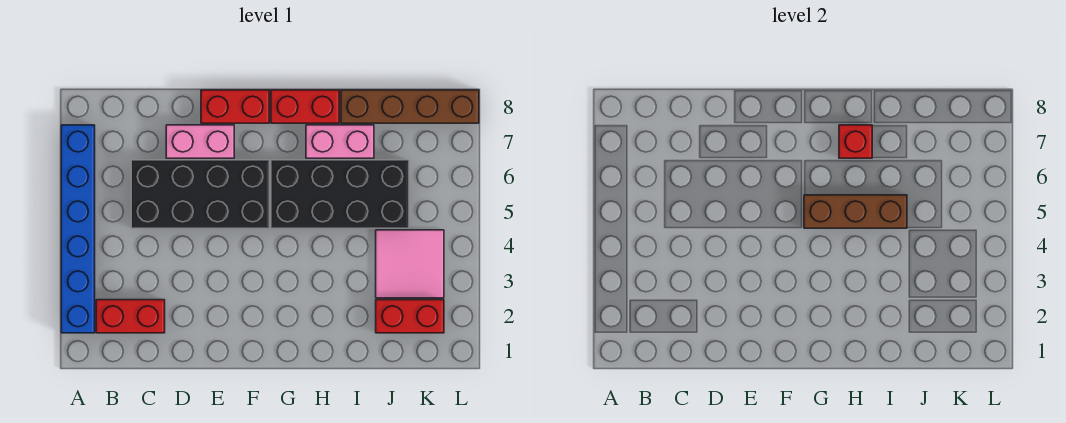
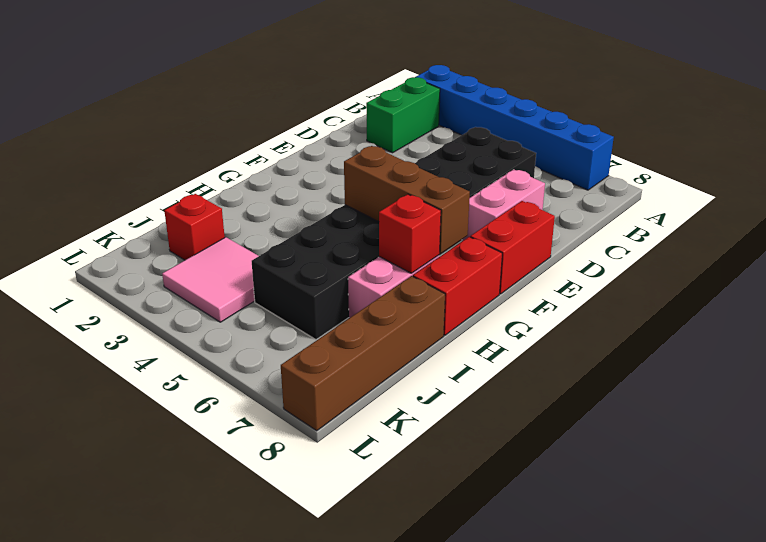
red brick B2:C2 level 1 -> green brick B2:C2 level 1
brown brick G5:I5 level 2 -> brown brick G5:G7 level 2
red brick J2:K2 level 1 -> red brick J2 level 1

